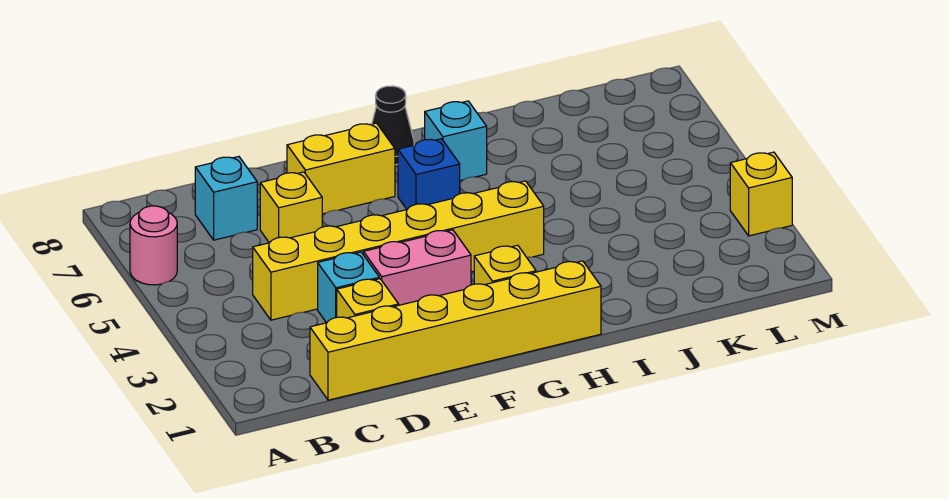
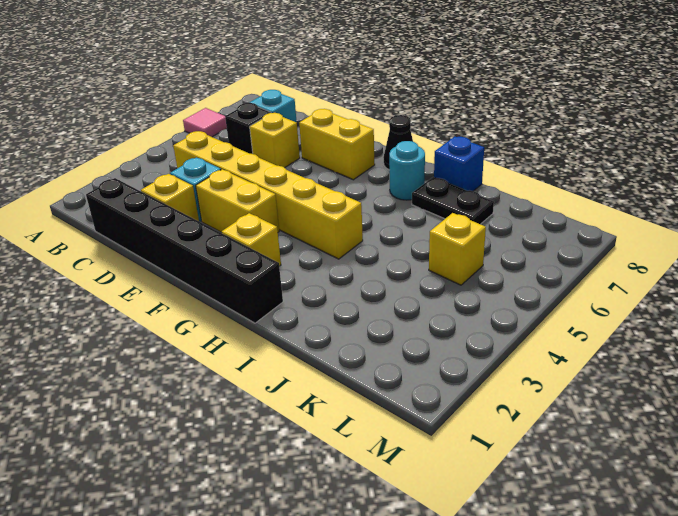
pink round brick A6 level 1 -> pink tile A6 level 1
yellow brick C1:H1 level 1 -> black brick C1:H1 level 1
none -> black brick C6 level 1
pink brick E3:F3 level 1 -> yellow brick E3:F3 level 1
blue brick G6 level 1 -> blue brick I8 level 1
cyan brick H7 level 1 -> cyan round brick H7 level 1
none -> black plate I7:J7 level 1
yellow brick M3 level 1 -> yellow brick K5 level 1

